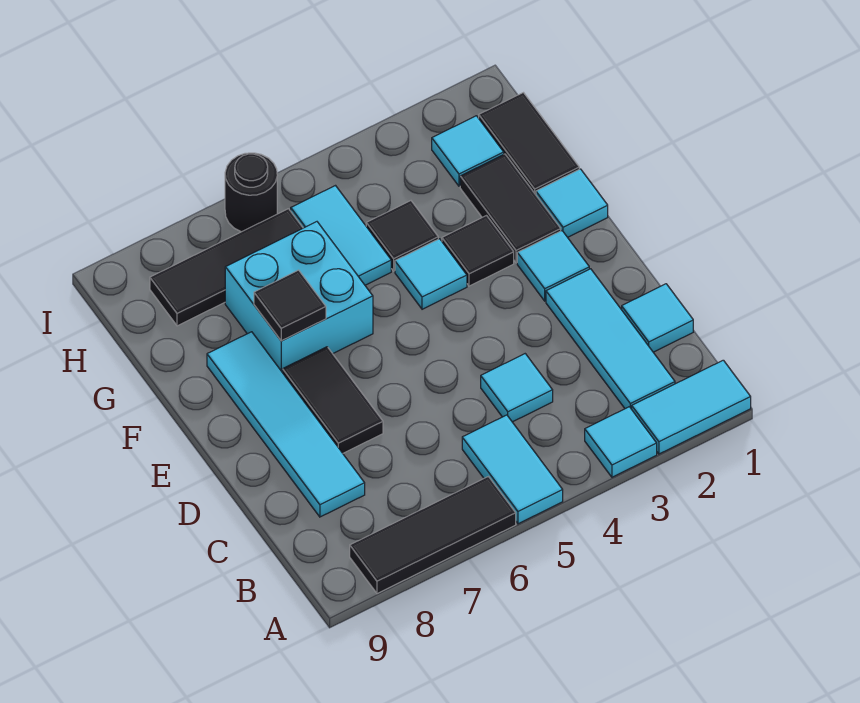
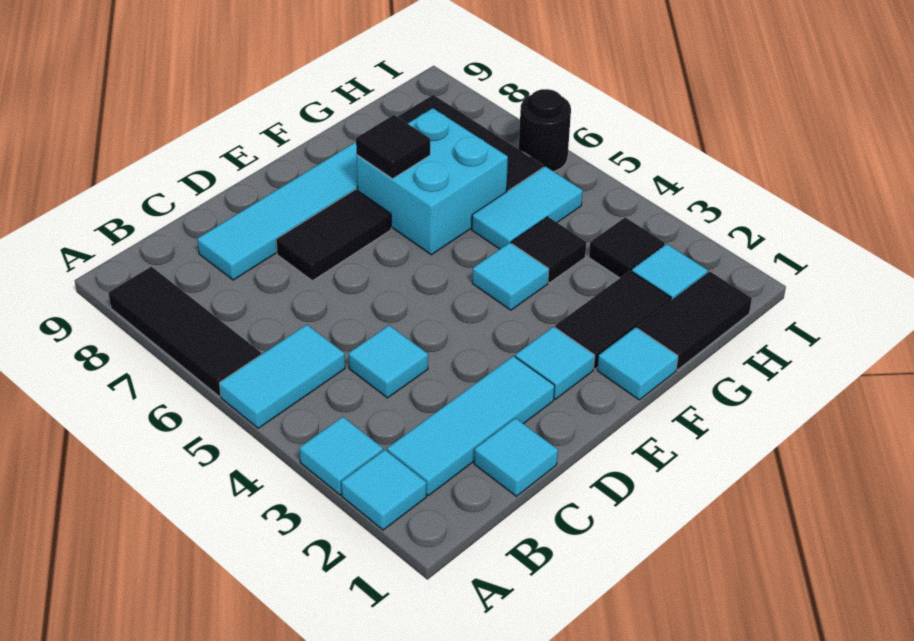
cyan tile A1:A2 level 1 -> cyan tile A2 level 1
black tile F3 level 1 -> black tile H3 level 1

